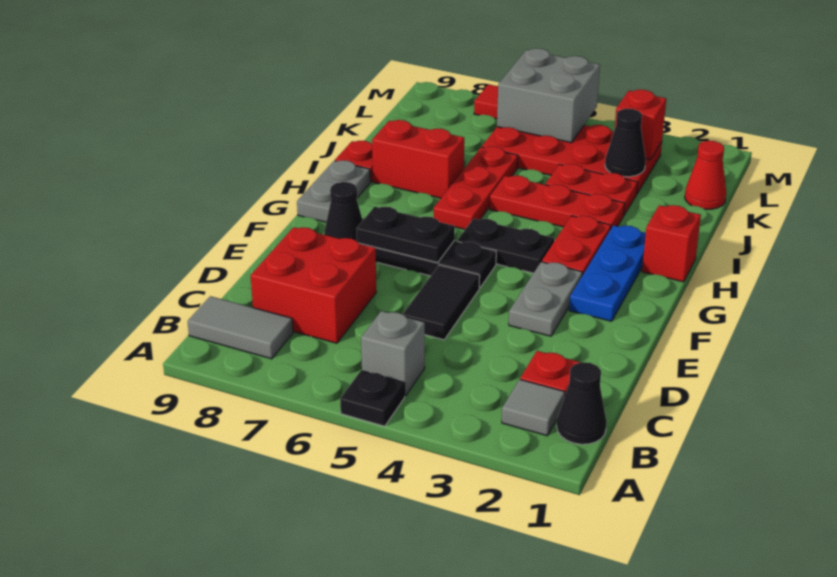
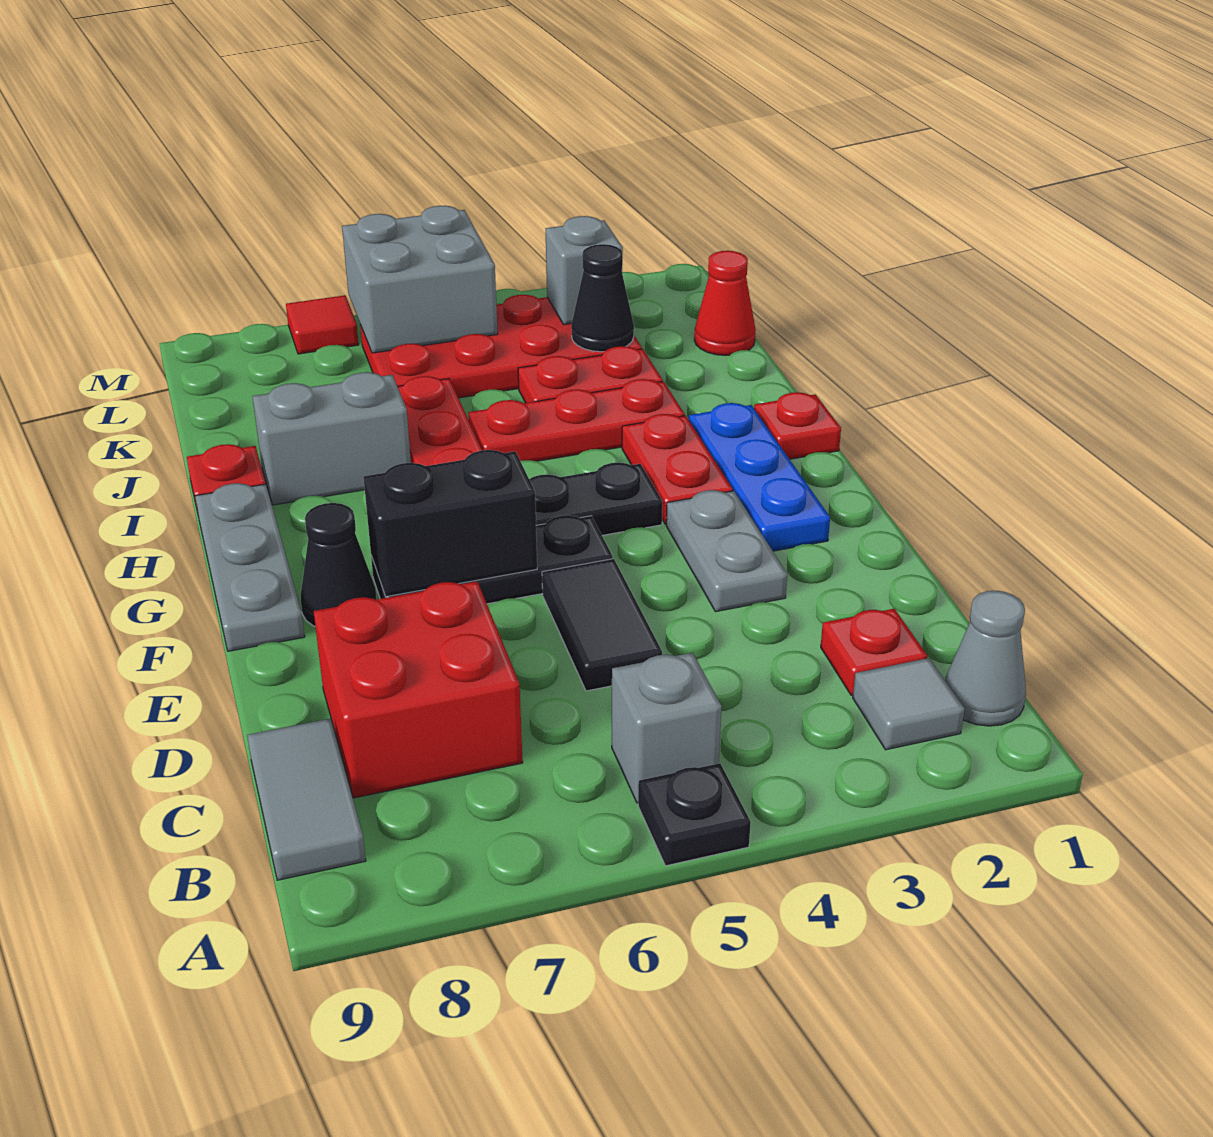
black cone B1 level 1 -> grey cone B1 level 1
grey tile B8:B9 level 1 -> grey tile B9:C9 level 1
black plate F6:F7 level 2 -> black brick F6:F7 level 2
grey plate G9:H9 level 1 -> grey plate F9:H9 level 1
red brick H1 level 1 -> red plate H1 level 1
red brick I7:I8 level 1 -> grey brick I7:I8 level 1
red brick L3 level 2 -> grey brick L3 level 2

